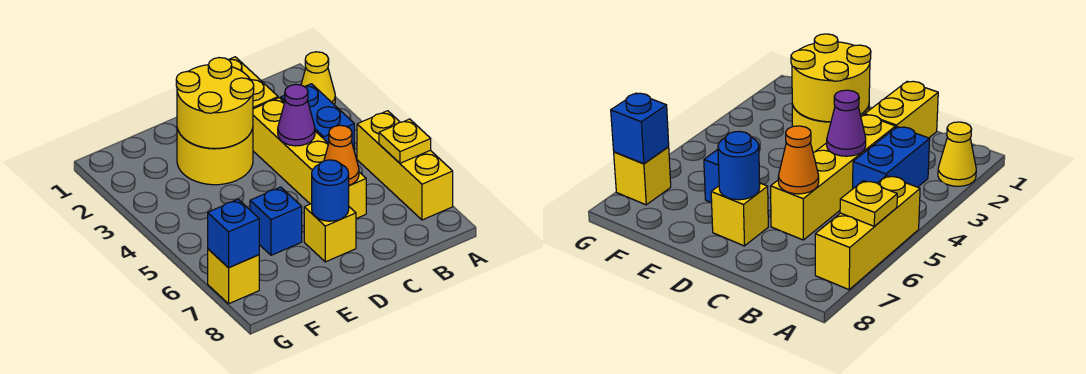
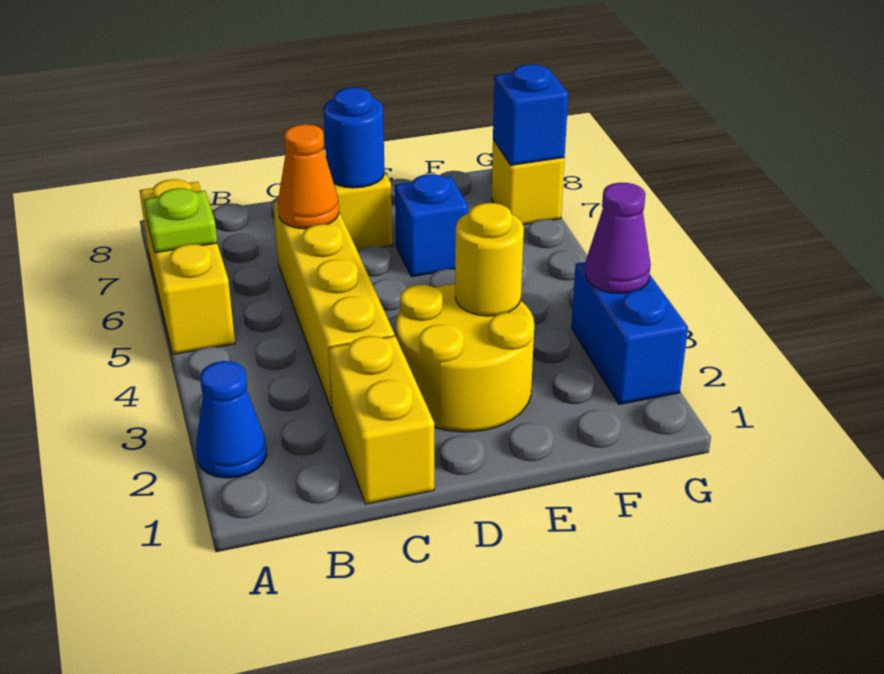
yellow cone A2 level 1 -> blue cone A2 level 1
yellow plate A6 level 2 -> lime plate A6 level 2
blue brick B3:B4 level 1 -> blue brick G2:G3 level 1
purple cone C4 level 2 -> purple cone G3 level 2
yellow round brick D2:E3 level 2 -> yellow round brick E3 level 2

